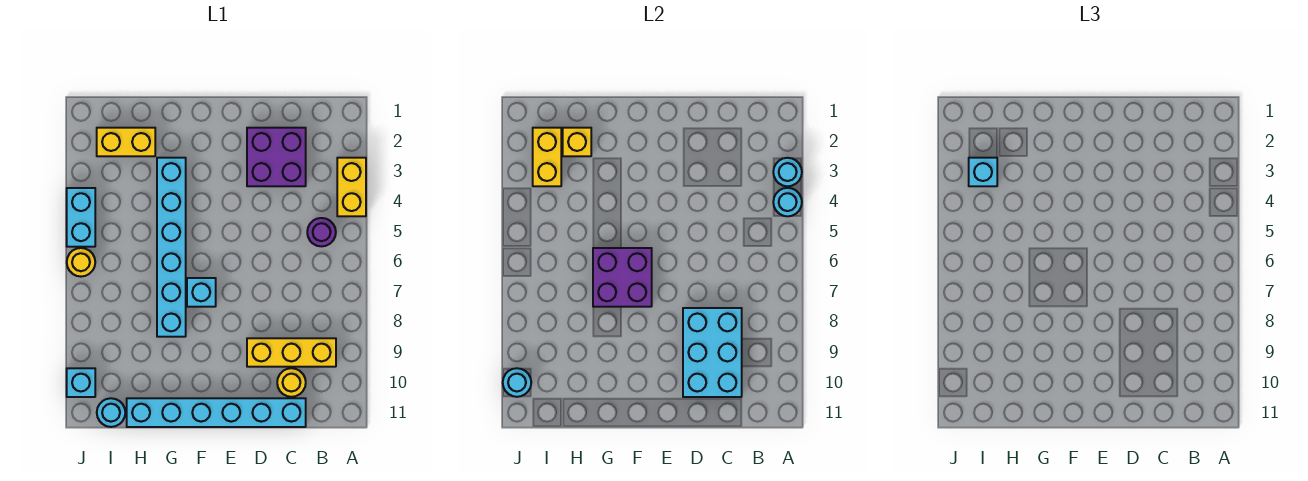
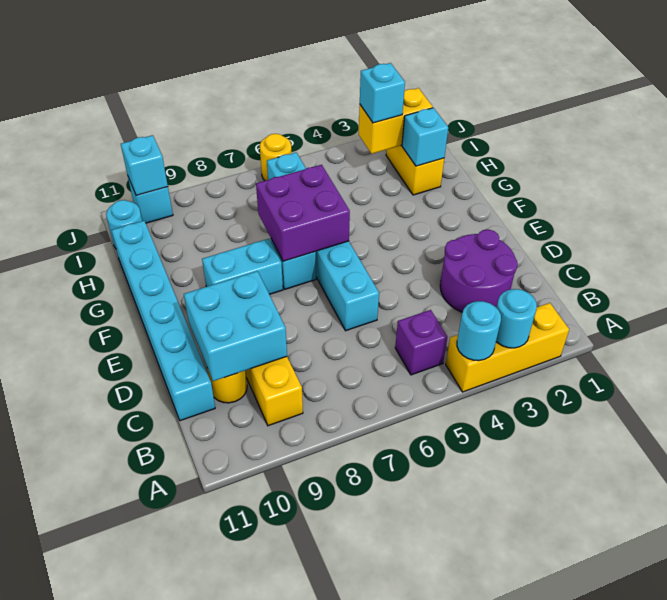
yellow brick A3:A4 level 1 -> yellow brick A2:A4 level 1
purple round brick B5 level 1 -> purple brick B5 level 1
purple brick C2:D3 level 1 -> purple round brick C2:D3 level 1
cyan brick C8:D10 level 2 -> cyan brick C9:D10 level 2
cyan brick G3:G8 level 1 -> cyan brick D6:I6 level 1
yellow brick H2 level 2 -> cyan brick H2 level 2
cyan brick J4:J5 level 1 -> cyan brick F8:F9 level 1
cyan round brick J10 level 2 -> cyan brick J10 level 2

